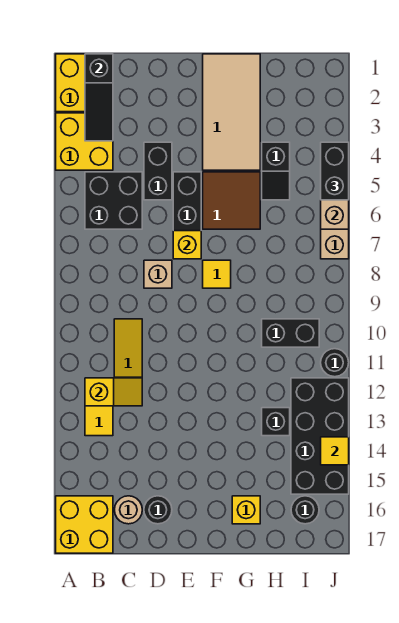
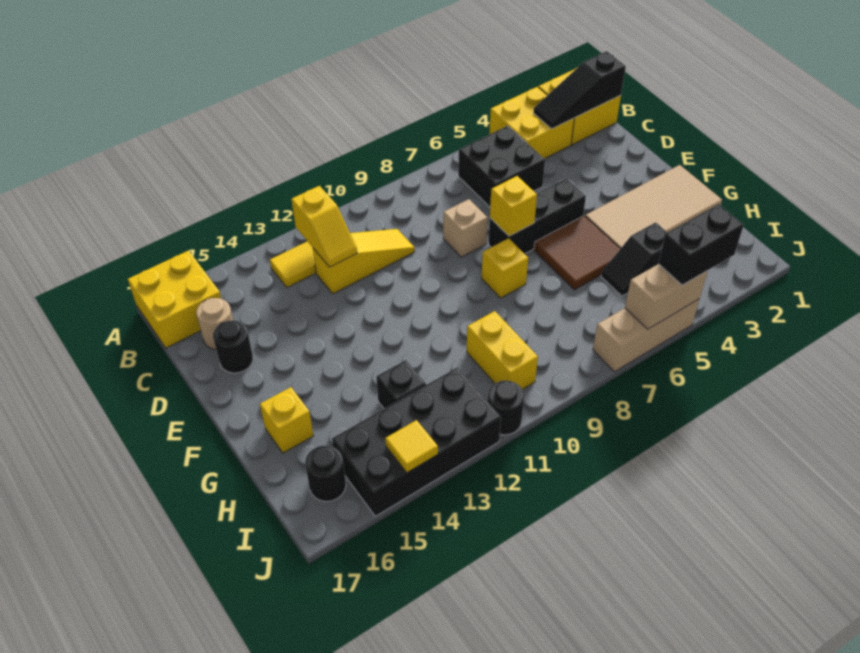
black brick D4:D5 level 1 -> none
yellow tile F8 level 1 -> yellow brick F8 level 1
black brick H10:I10 level 1 -> yellow brick H10:I10 level 1

